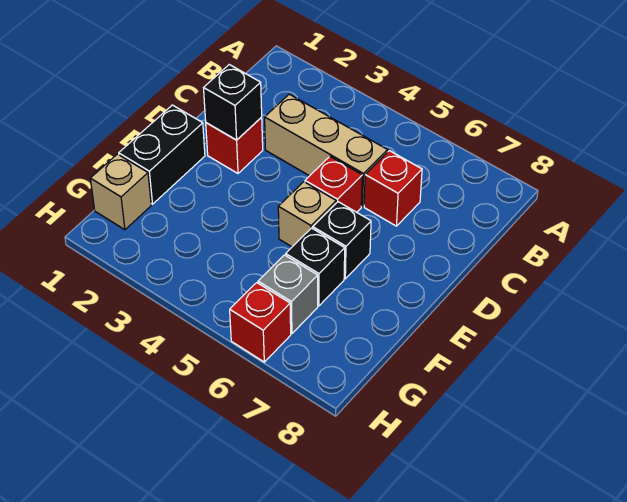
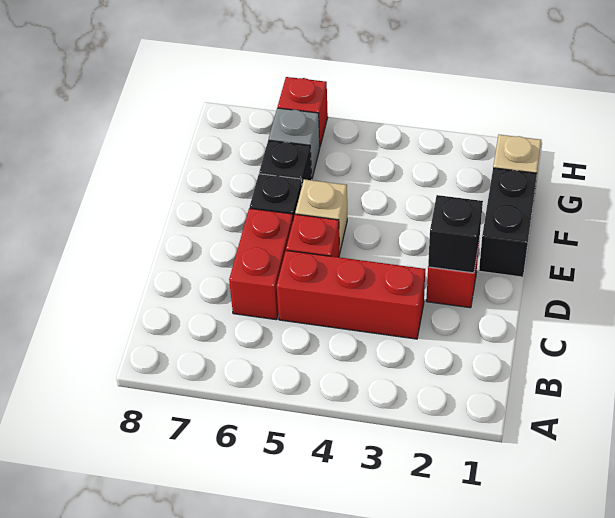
tan brick C3:C5 level 1 -> red brick C3:C5 level 1
red brick C6 level 1 -> red brick C6:D6 level 1

